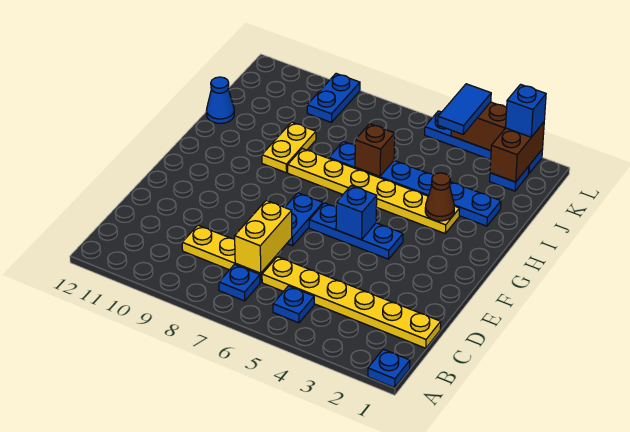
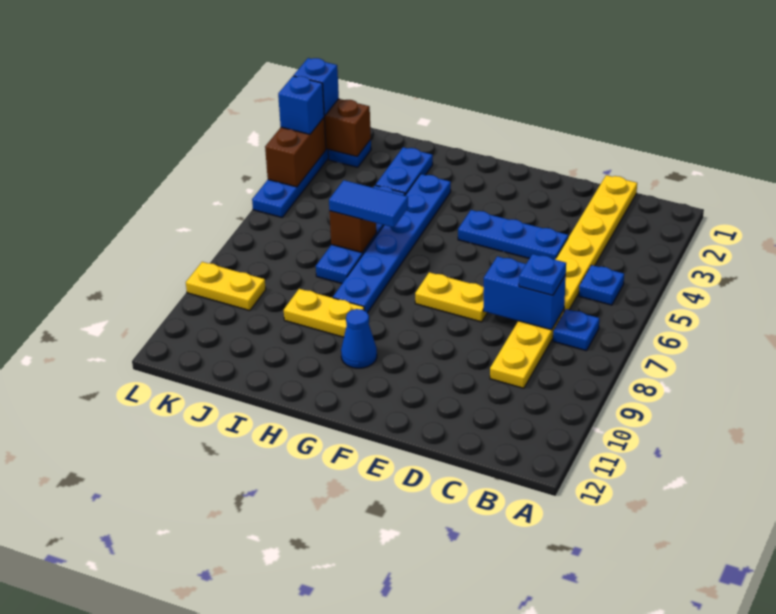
blue plate A1 level 1 -> blue plate C7 level 3
yellow brick C7:D7 level 2 -> blue brick C7:D7 level 2
blue plate E7:F7 level 1 -> yellow plate E7:F7 level 1
blue plate F4:F6 level 1 -> blue plate D4:F4 level 1
blue brick F5 level 2 -> blue brick L3 level 3
yellow plate H3:H8 level 1 -> blue plate H3:H8 level 1
brown cone H3 level 2 -> none
blue cone I12 level 1 -> blue cone G10 level 1
blue tile K4:L4 level 3 -> blue tile H6:I6 level 3
blue plate K9:L9 level 1 -> yellow plate K9:L9 level 1

